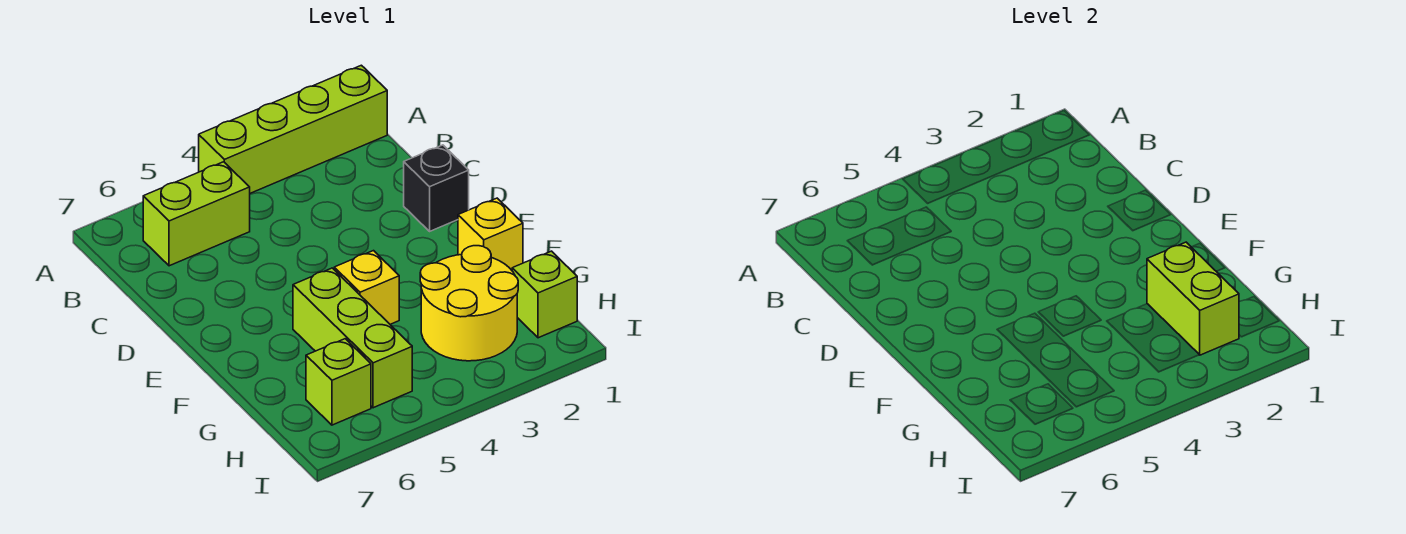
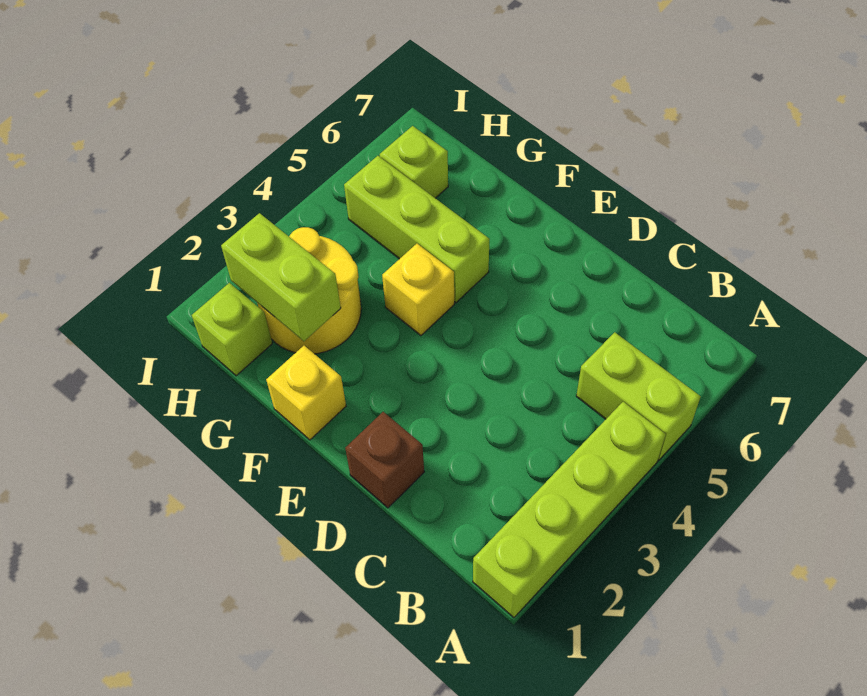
lime brick B5:B6 level 1 -> lime brick A5:B5 level 1
black brick D1 level 1 -> brown brick D1 level 1

